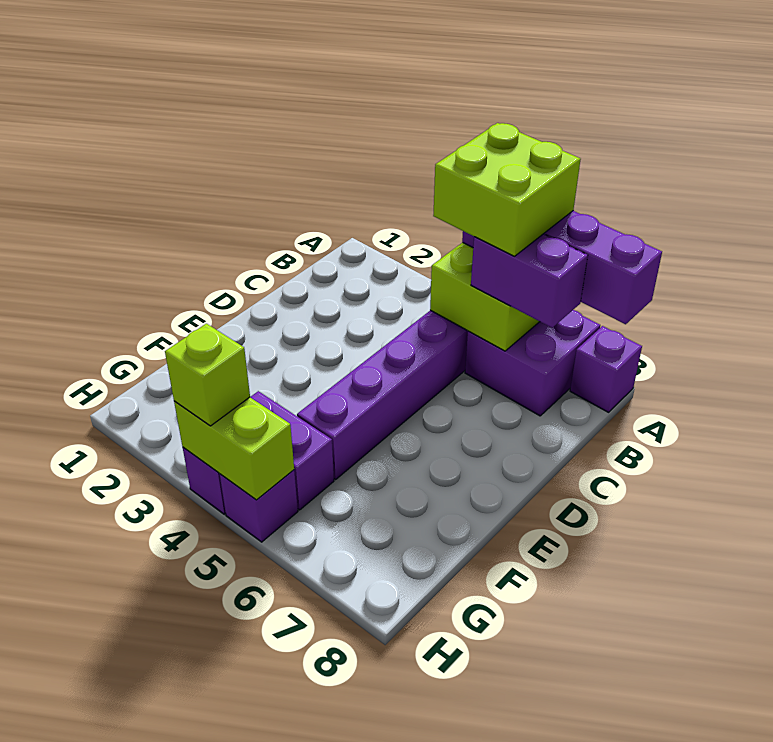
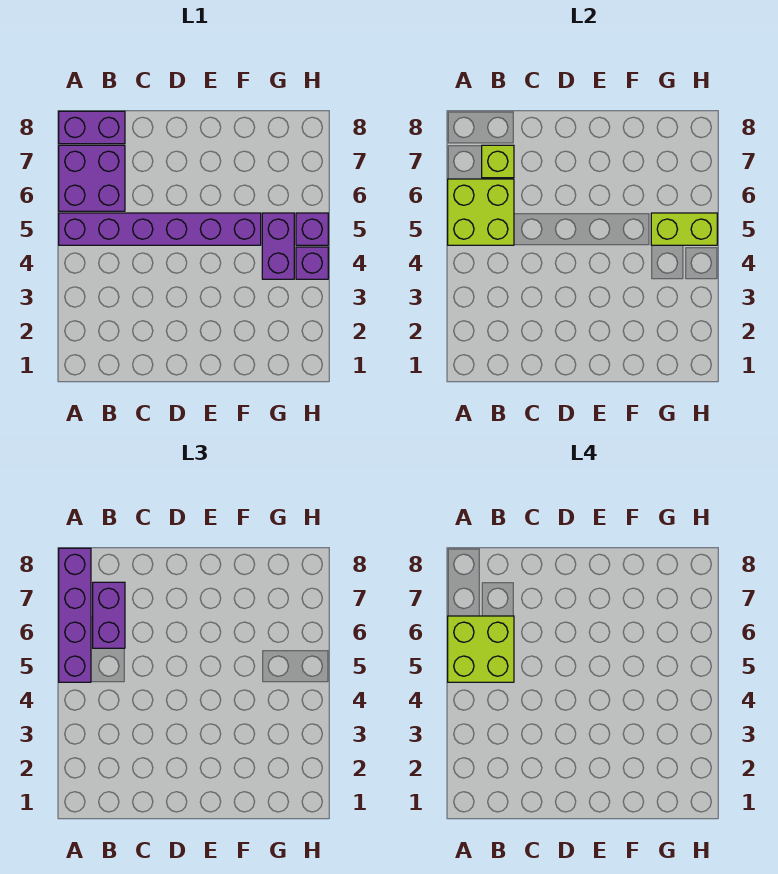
purple brick A8 level 1 -> purple brick A8:B8 level 1
lime brick H4:H5 level 2 -> lime brick G5:H5 level 2
lime brick H4 level 3 -> lime brick B7 level 2

